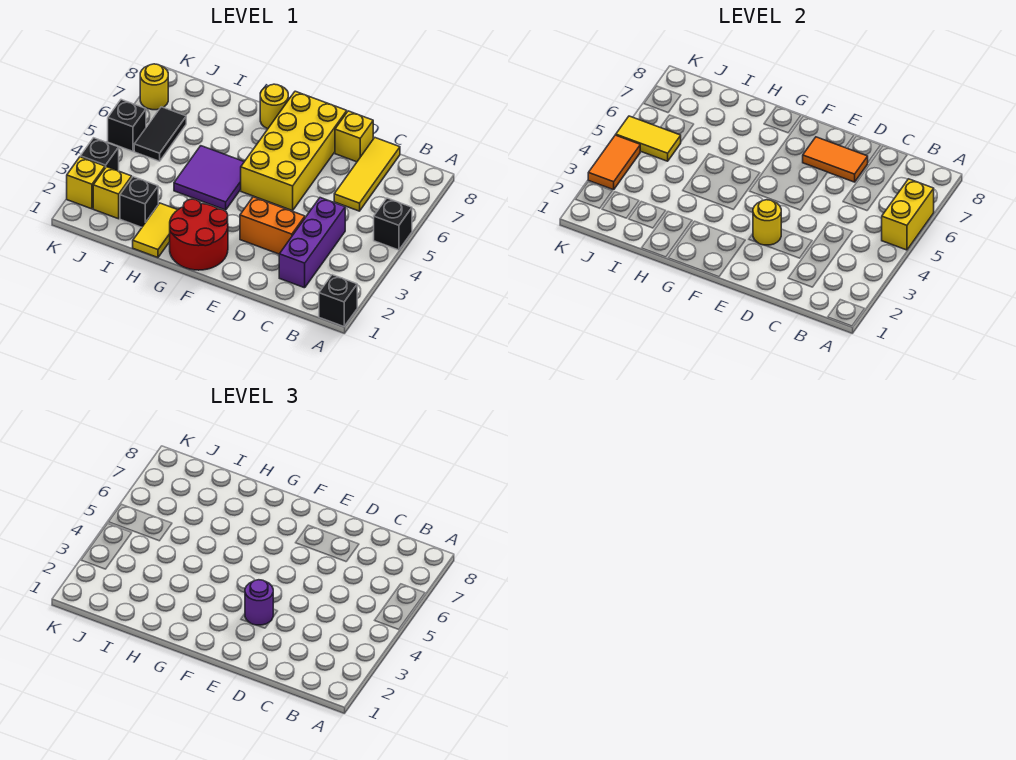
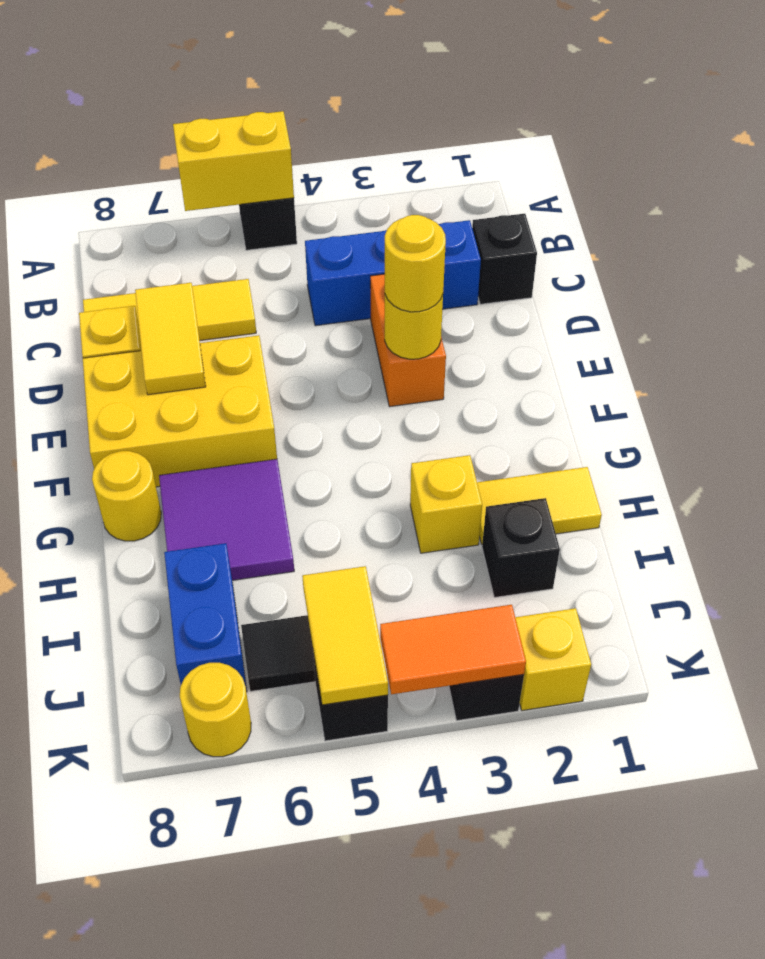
black brick A1 level 1 -> black brick C1 level 1
purple brick C2:C4 level 1 -> blue brick C2:C4 level 1
orange tile D7:E7 level 2 -> yellow tile D7:E7 level 2
purple round brick E3 level 3 -> yellow round brick E3 level 3
yellow brick E5:F8 level 1 -> yellow brick E6:F8 level 1
red round brick F1:G2 level 1 -> none
purple tile G4:H5 level 1 -> purple tile G6:H7 level 1
none -> blue brick I7:J7 level 1
yellow brick J2 level 1 -> yellow brick H3 level 1

